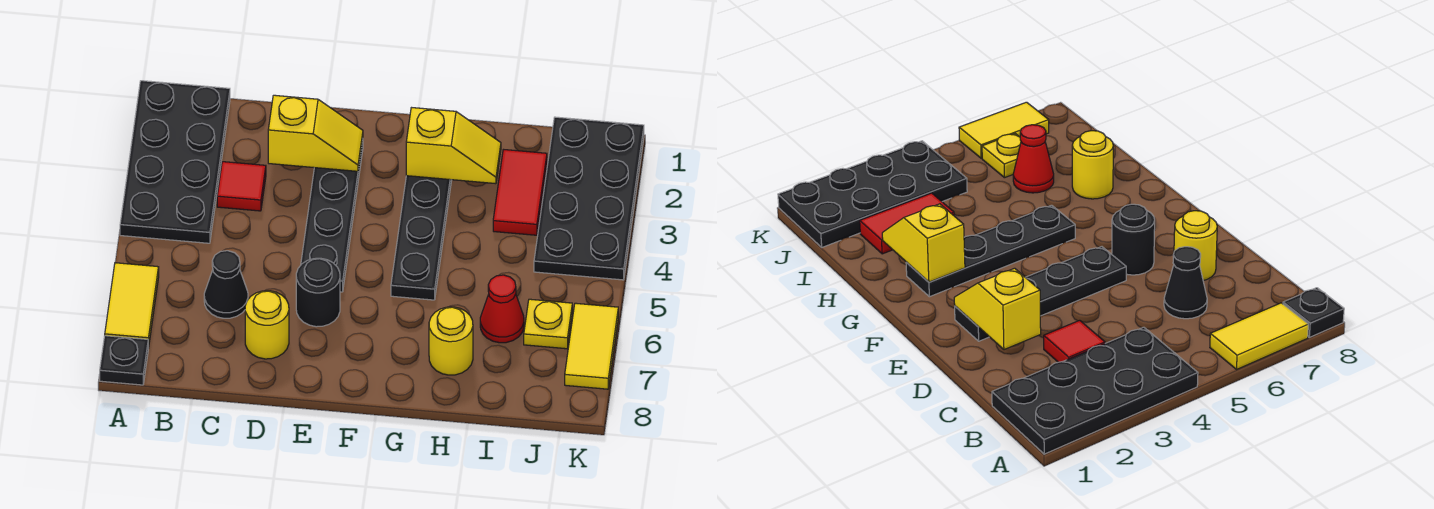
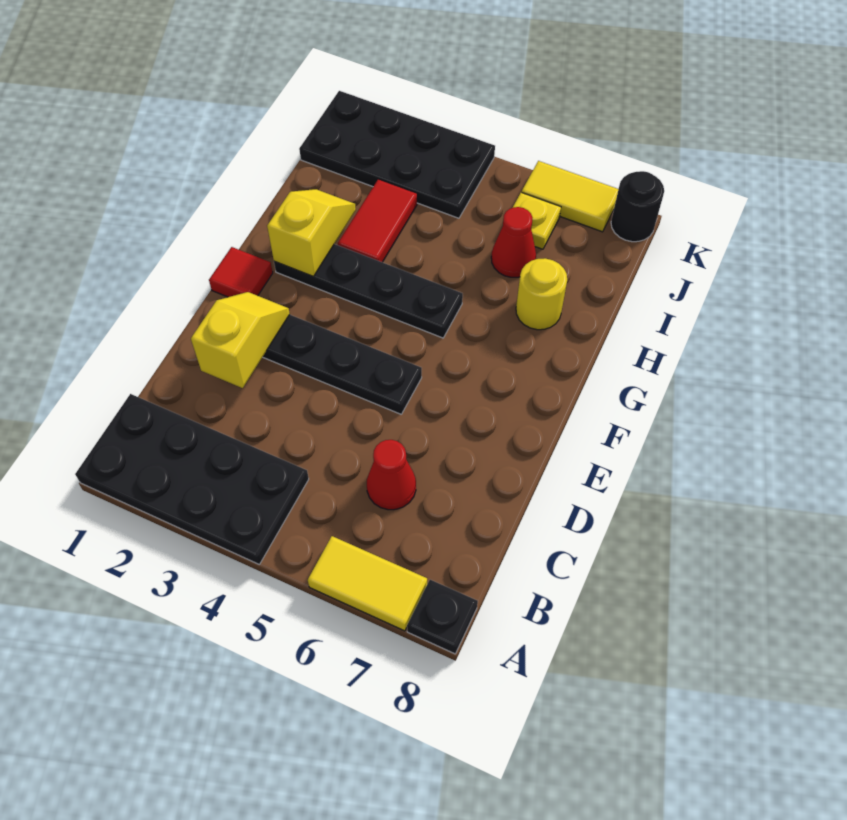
red tile C3 level 1 -> red tile F1 level 1
black cone C6 level 1 -> red cone C6 level 1
yellow round brick D7 level 1 -> none
black round brick E6 level 1 -> black round brick K8 level 1
red tile I2:I3 level 1 -> red tile H3:I3 level 1

